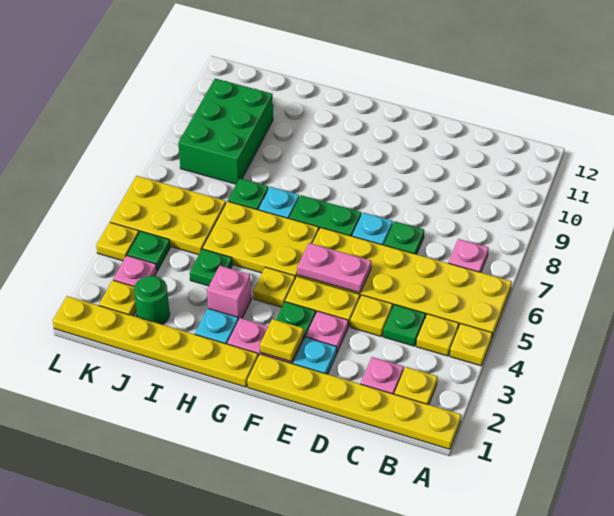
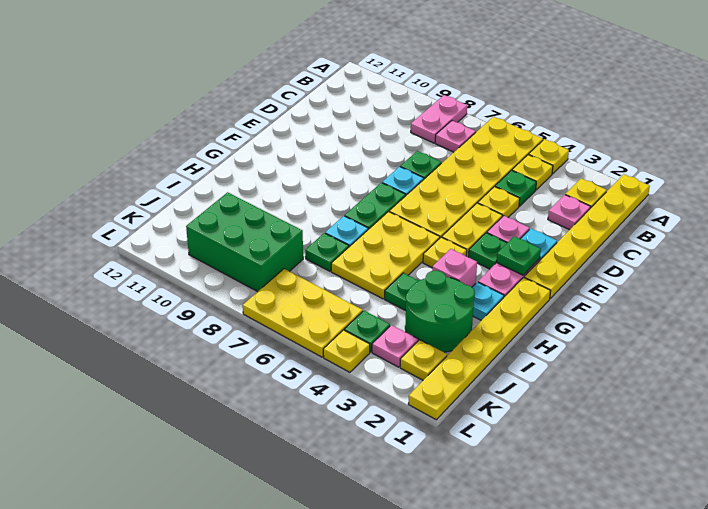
pink plate E5:F5 level 2 -> pink plate A8:B8 level 1
yellow plate F2 level 2 -> green plate F2 level 2
green round brick J2 level 1 -> green round brick I2:J3 level 1
yellow plate J5:L6 level 1 -> yellow plate K5:L7 level 1

